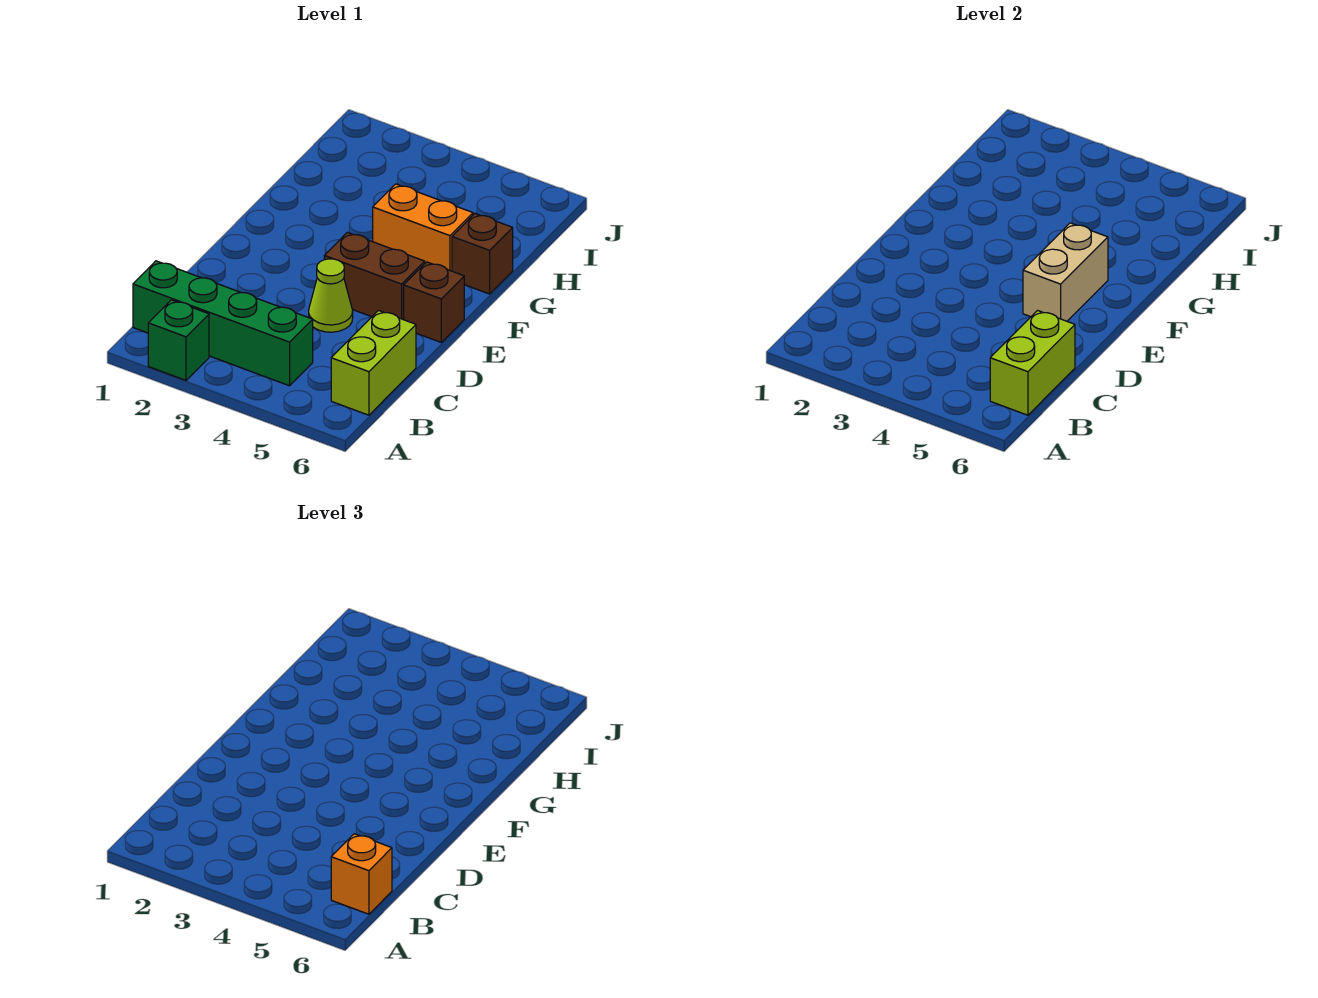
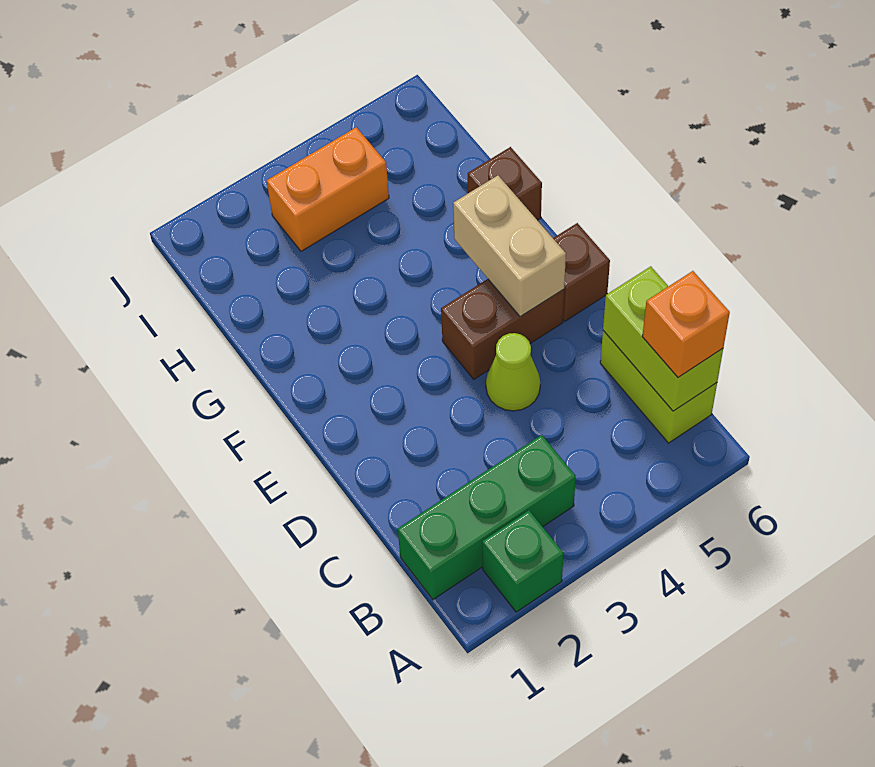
green brick B1:B4 level 1 -> green brick B1:B3 level 1
orange brick G4:G5 level 1 -> orange brick I3:I4 level 1

